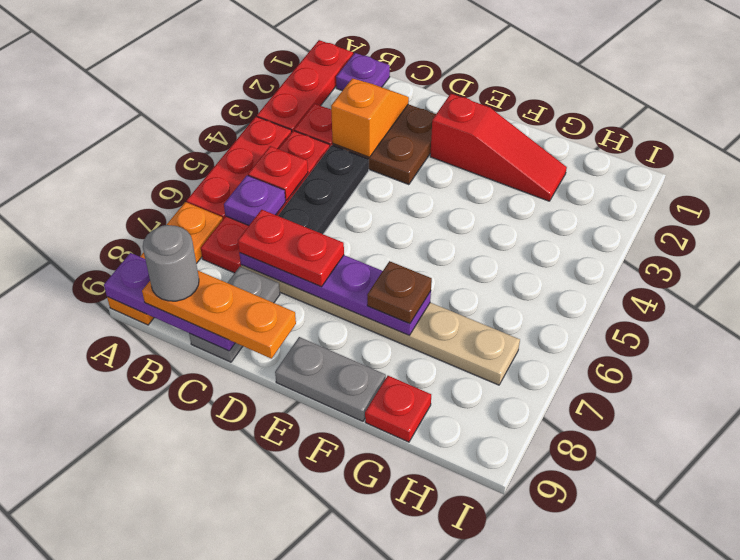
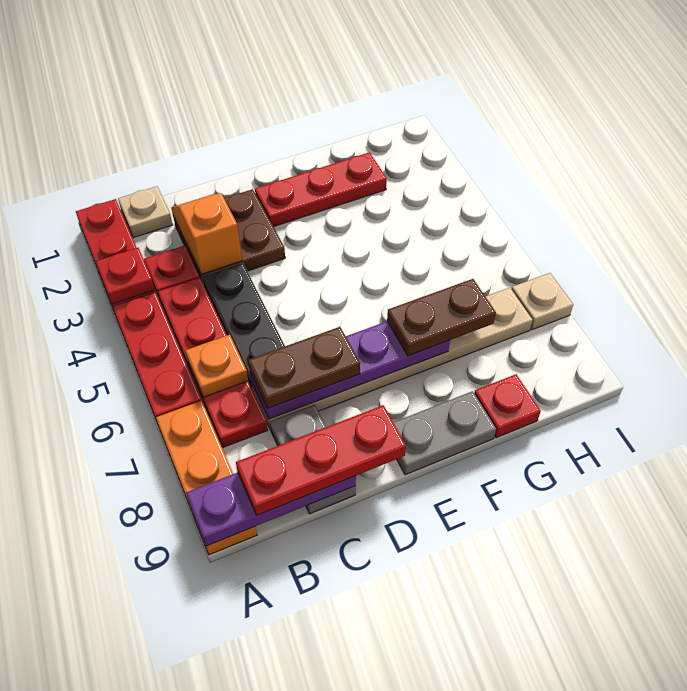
purple plate B1 level 1 -> tan plate B1 level 1
red plate B5 level 2 -> red plate A3 level 2
purple plate B6 level 2 -> orange plate B6 level 2
orange plate B9:D9 level 3 -> red plate B9:D9 level 3
grey round brick B9 level 4 -> none
red plate C7:D7 level 3 -> brown plate C7:D7 level 3
red slope E2:G2 level 1 top E -> red plate E2:G2 level 1
brown plate F7 level 3 -> brown plate F7:G7 level 3
none -> tan plate I7 level 1

